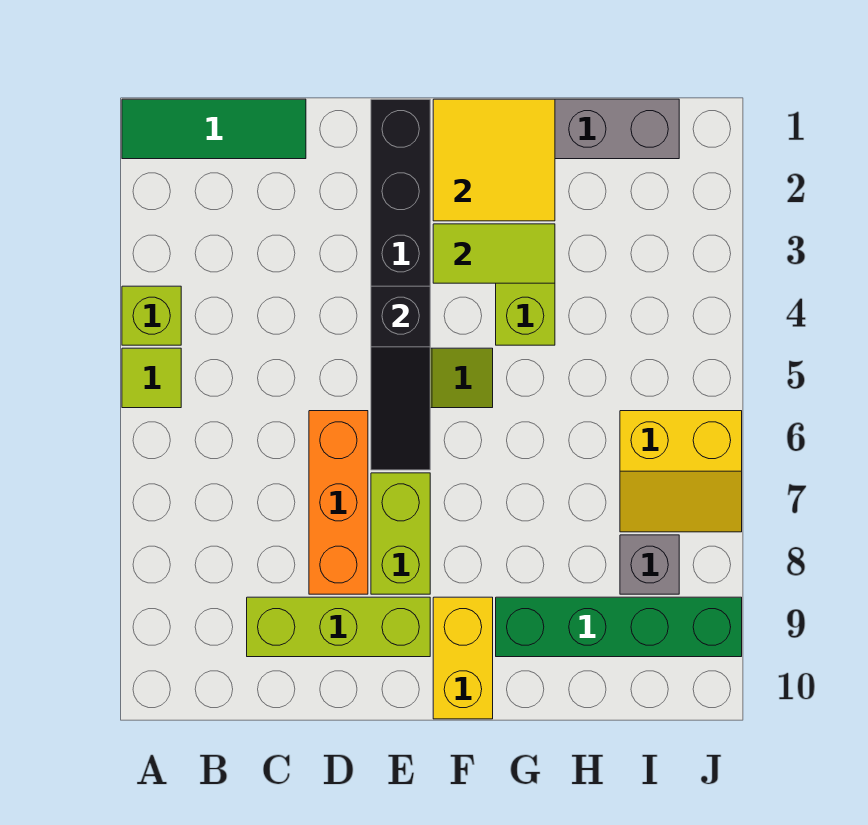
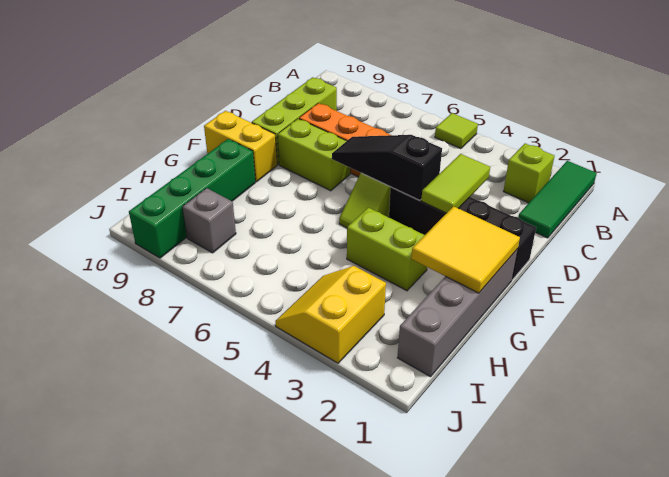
lime brick A4 level 1 -> lime brick B2 level 1
lime tile F3:G3 level 2 -> lime tile D3:E3 level 2
yellow slope I6:J7 level 1 top 6 -> yellow slope I3:J4 level 1 top 3

